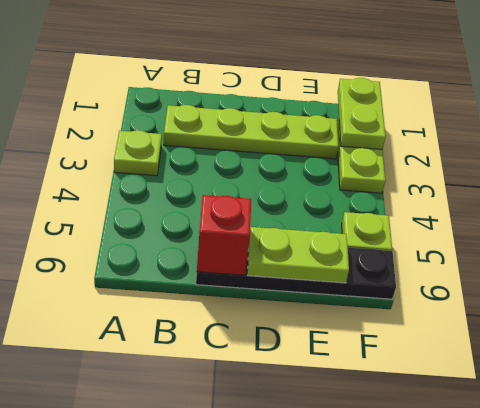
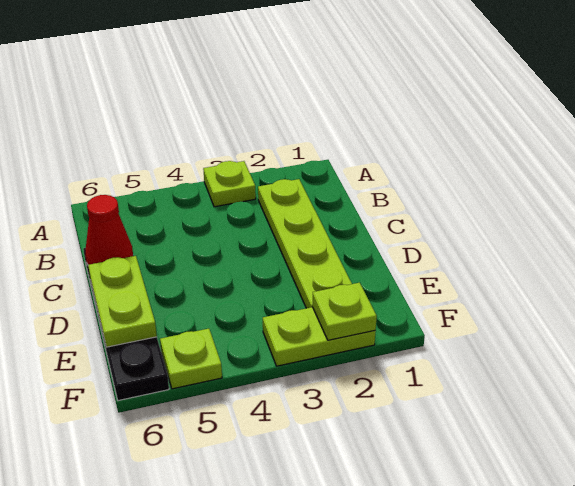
red brick C6 level 2 -> red cone C6 level 2
lime plate F1:F2 level 2 -> lime plate F2 level 2

